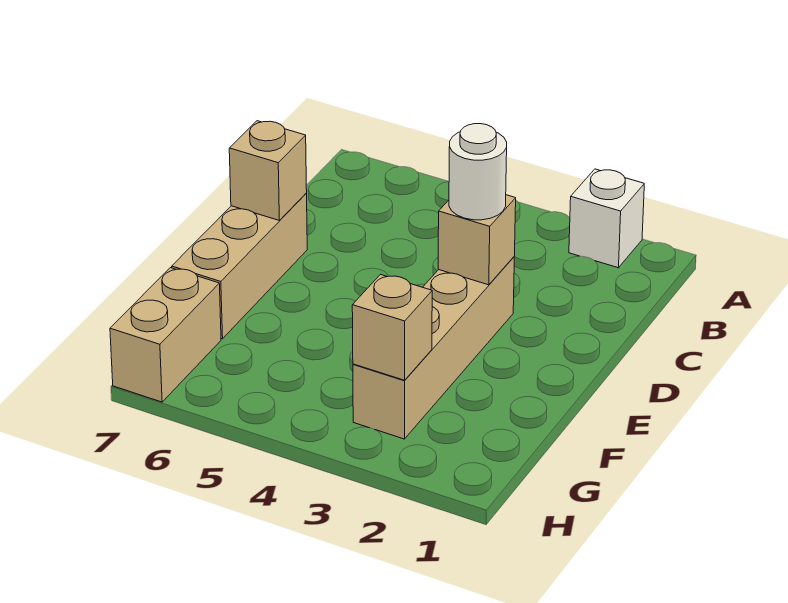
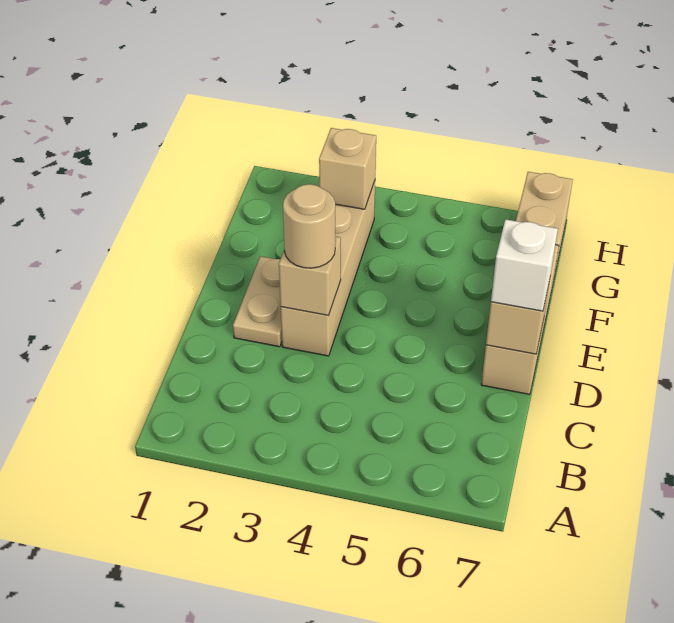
white brick A2 level 1 -> white brick D7 level 3
none -> tan plate D2:E2 level 1
white round brick D3 level 3 -> tan round brick D3 level 3

